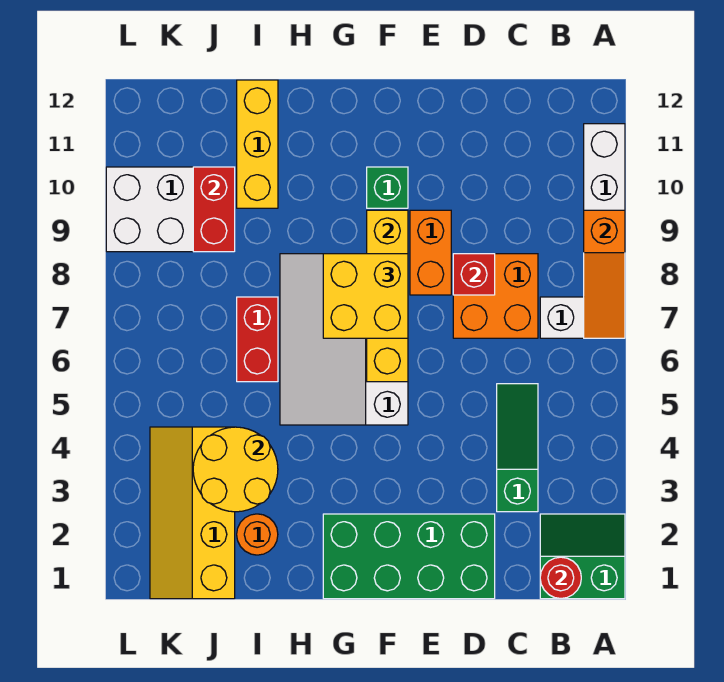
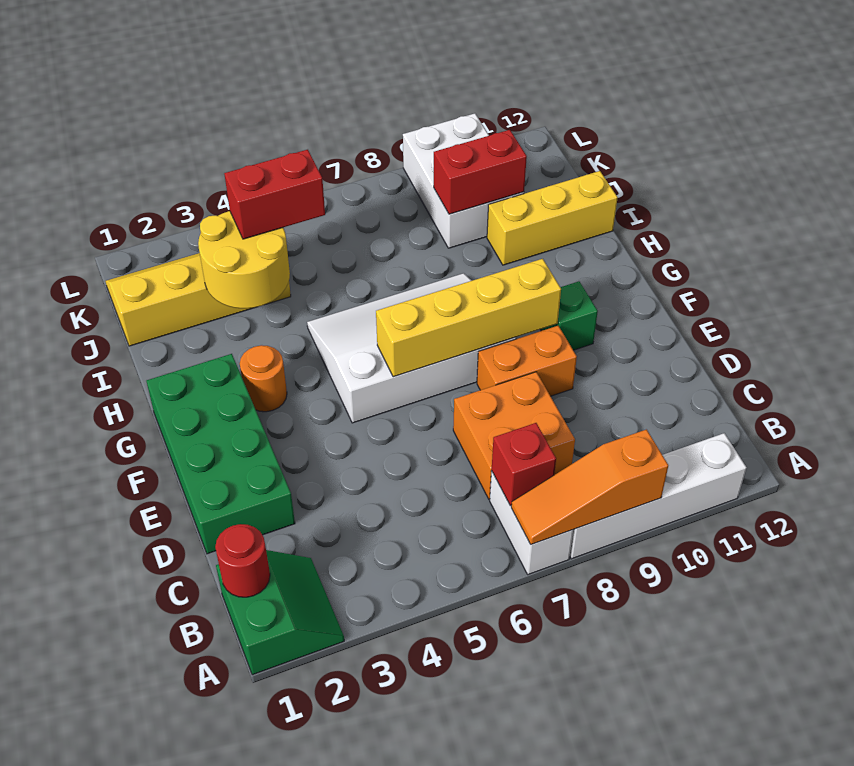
green slope C3:C5 level 1 top 3 -> none
red brick D8 level 2 -> red brick B7 level 2
yellow brick F7:G8 level 3 -> none
orange round brick I2 level 1 -> orange round brick G3 level 1
red brick I6:I7 level 1 -> red brick J4:J5 level 3

